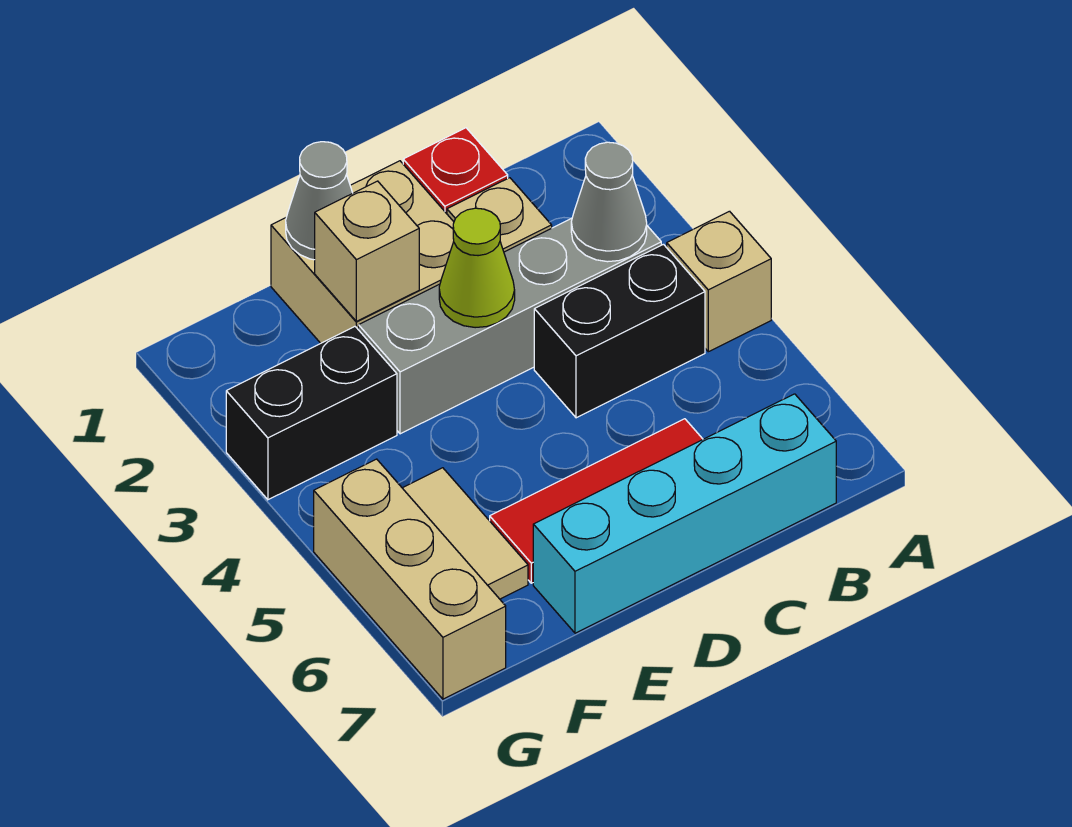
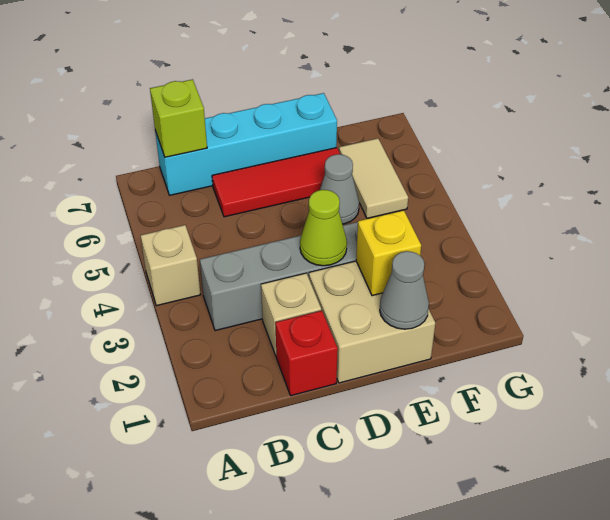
grey cone B3 level 2 -> grey cone E5 level 1
black brick B4:C4 level 1 -> none
none -> lime brick B7 level 2
tan brick E2 level 2 -> yellow brick E2 level 2
black brick F3:G3 level 1 -> none
tan brick G5:G7 level 1 -> none

